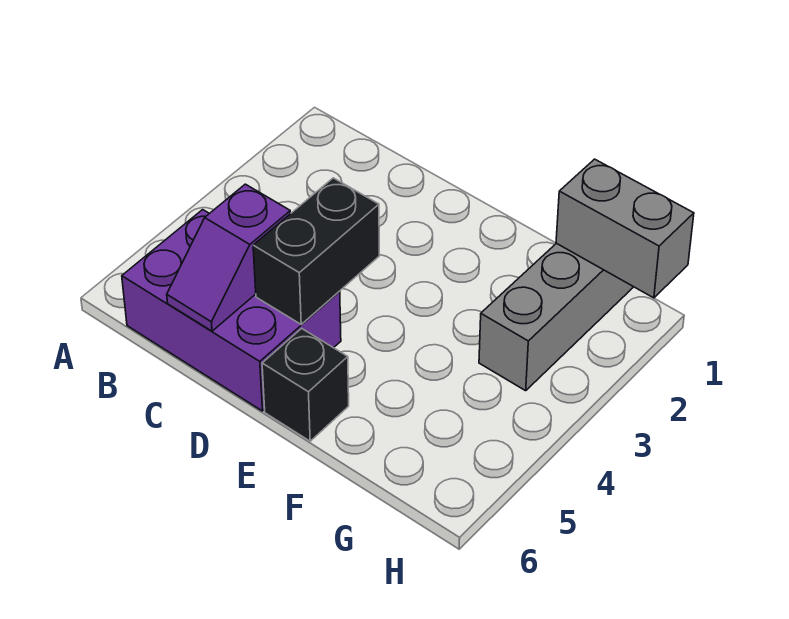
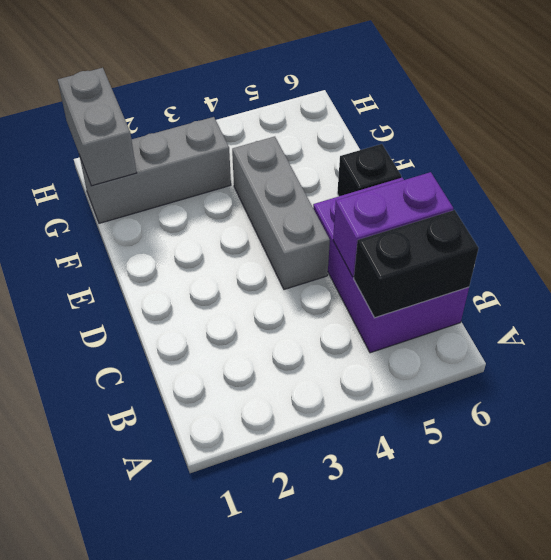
purple slope C5:C6 level 2 top 5 -> purple brick C5:C6 level 2
none -> grey brick D4:F4 level 1
black brick D4:D5 level 2 -> black brick B5:B6 level 2

